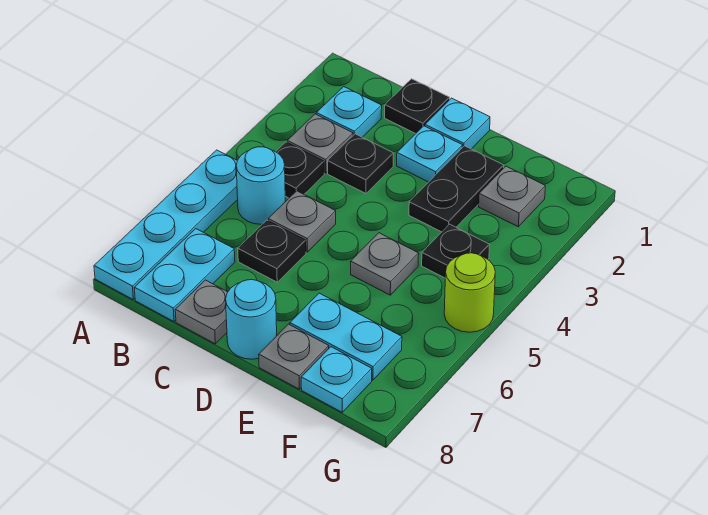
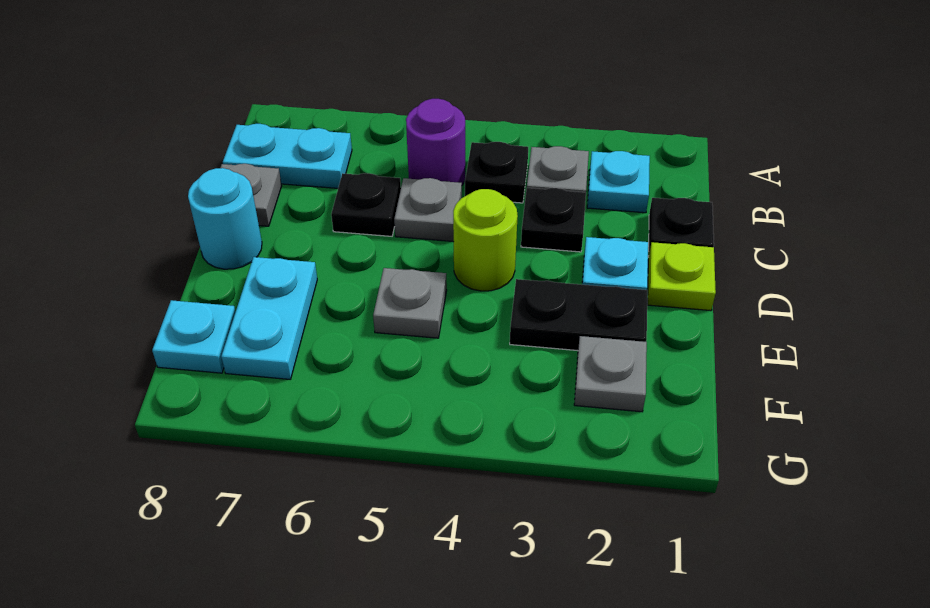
cyan plate A5:A8 level 1 -> none
cyan round brick B5 level 1 -> purple round brick B5 level 1
cyan plate D1 level 1 -> lime plate D1 level 1
grey plate E8 level 1 -> none
black plate F4 level 1 -> none
lime round brick G5 level 1 -> lime round brick D4 level 1

